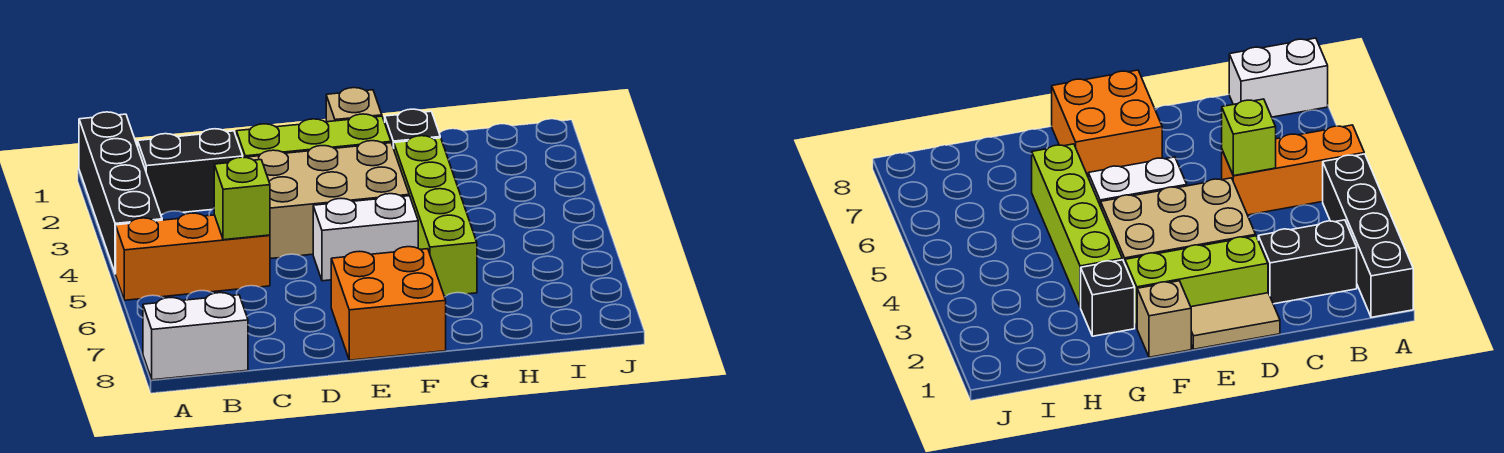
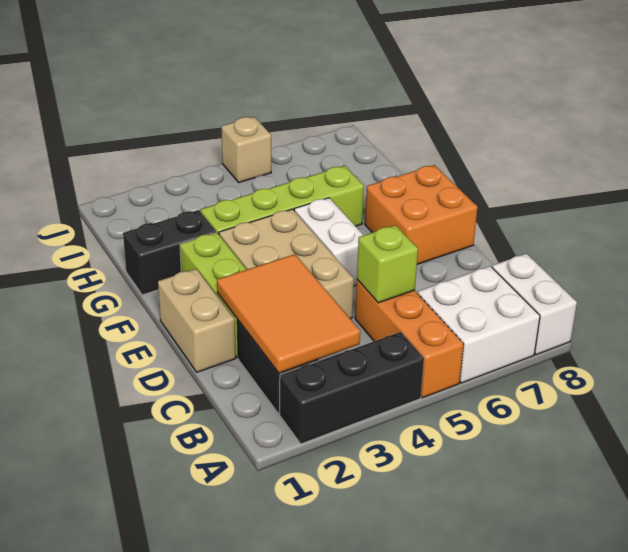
black brick A1:A4 level 1 -> black brick A2:A4 level 1
none -> white brick A6:B7 level 1
none -> orange tile B2:D3 level 2
tan tile D1:E1 level 1 -> tan brick D1:E1 level 1
tan brick F1 level 1 -> tan brick J5 level 1
black brick G2 level 1 -> black brick G1:G2 level 1

